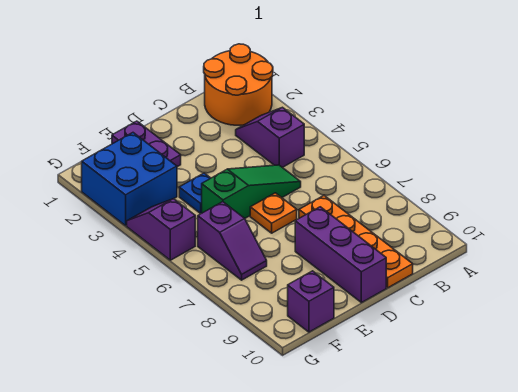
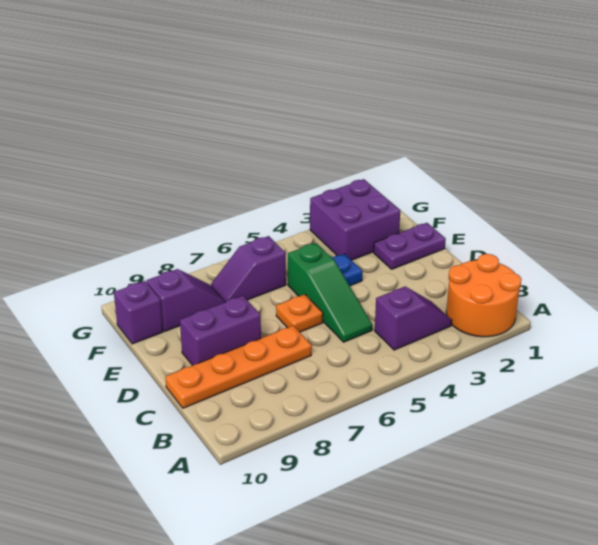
purple brick D8:D10 level 1 -> purple brick D8:D9 level 1
blue brick F2:G3 level 1 -> purple brick F2:G3 level 1
purple slope G4:G5 level 1 top 5 -> purple slope F8:F9 level 1 top 9

